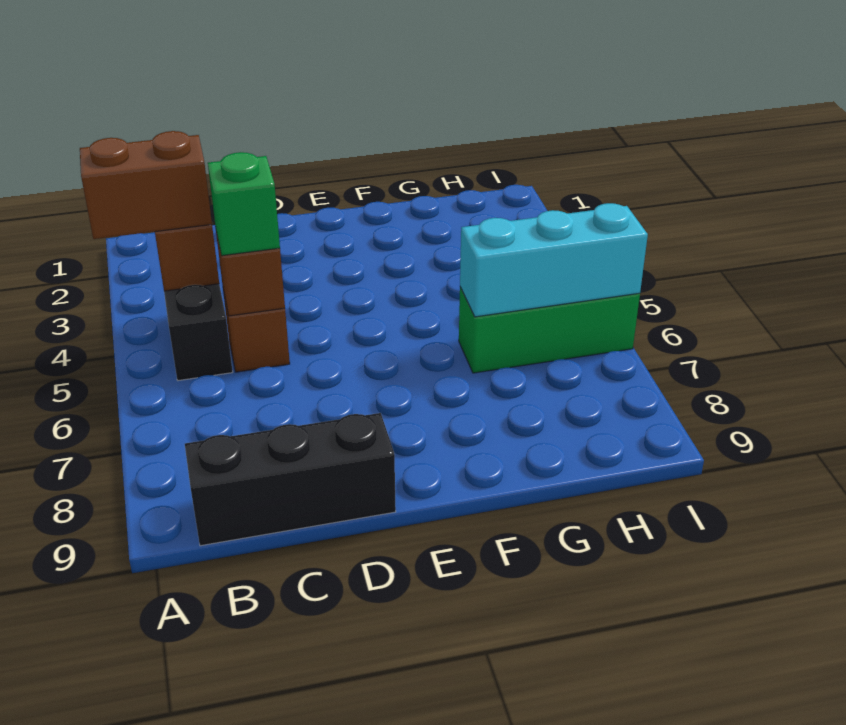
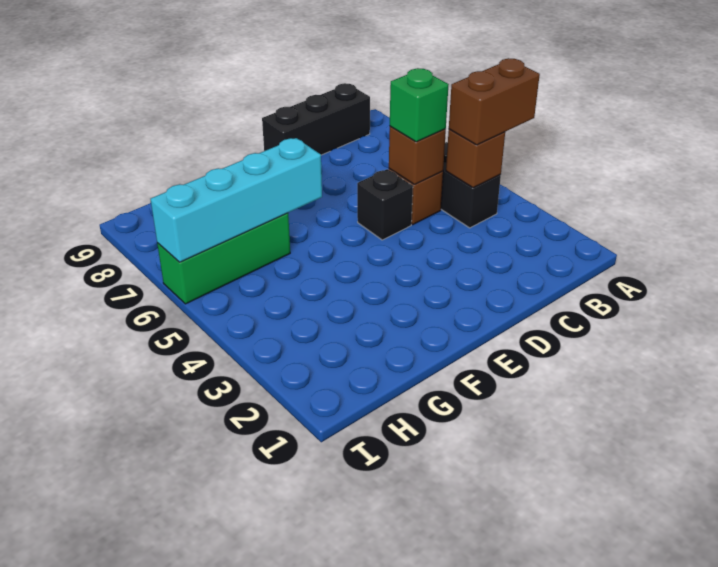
none -> black brick D5 level 1
cyan brick G6:I6 level 2 -> cyan brick F6:I6 level 2

